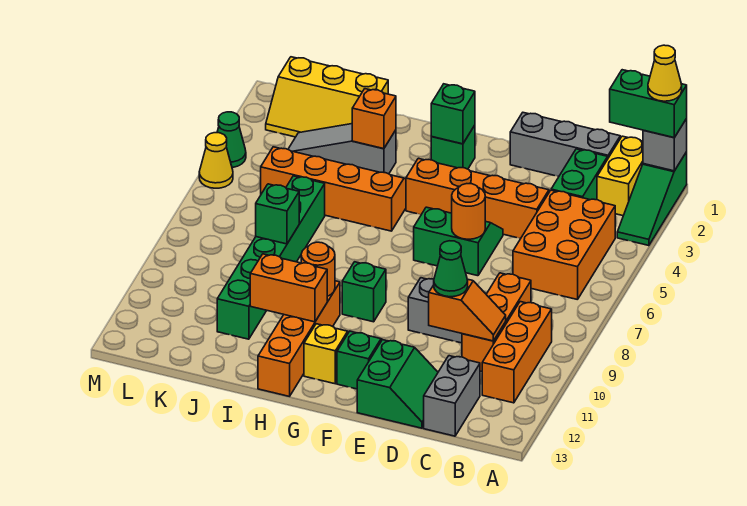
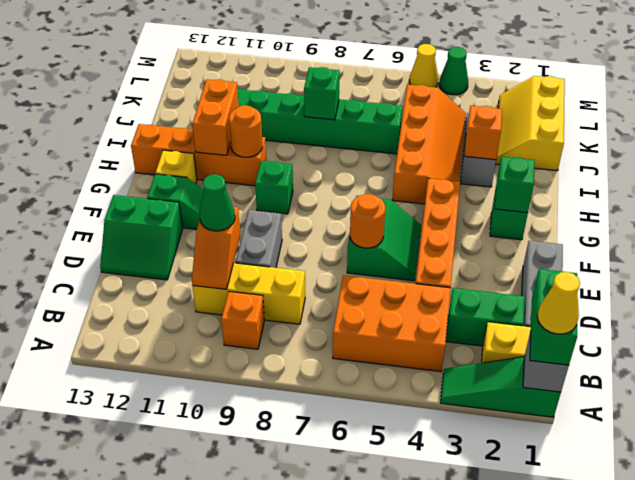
orange brick B9:B11 level 1 -> orange brick B9 level 1
orange brick C8:C10 level 1 -> yellow brick C8:C10 level 1
grey brick C12:C13 level 1 -> none

